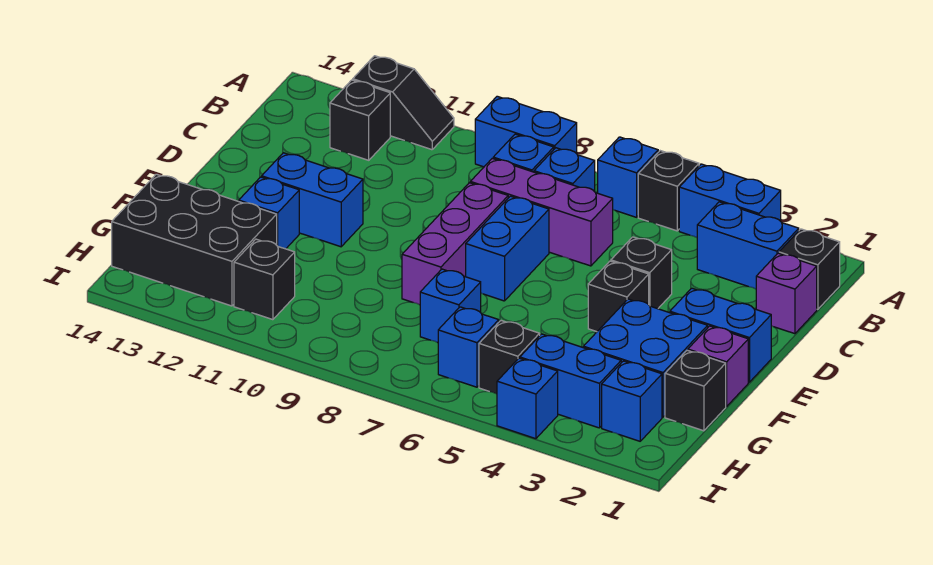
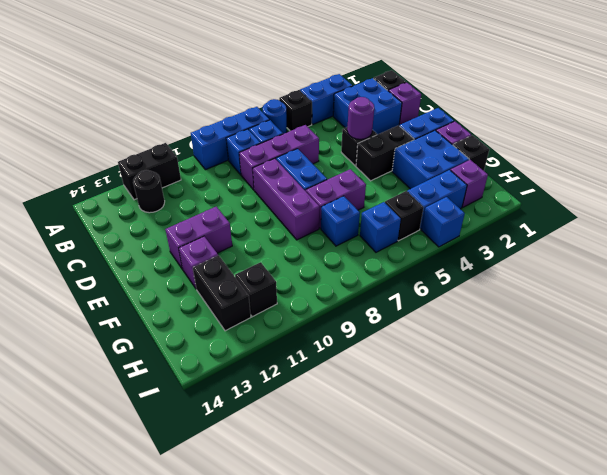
blue brick A6 level 1 -> blue round brick A6 level 1
blue brick A8:A9 level 1 -> blue brick A7:A9 level 1
black slope A11:A12 level 1 top 12 -> black brick A11:A12 level 1
blue brick B2:B3 level 1 -> blue brick B2:C3 level 1
black brick B12 level 1 -> black round brick B12 level 1
none -> purple round brick D4 level 2
black brick E4 level 1 -> black brick E3:E4 level 1
blue brick E11:E12 level 1 -> purple brick E11:E12 level 1
none -> purple brick F6:F7 level 1
blue brick F12 level 1 -> purple brick F12 level 1
black brick G12:H14 level 1 -> black brick G12:H12 level 1
blue brick H2 level 1 -> purple brick H2 level 1

